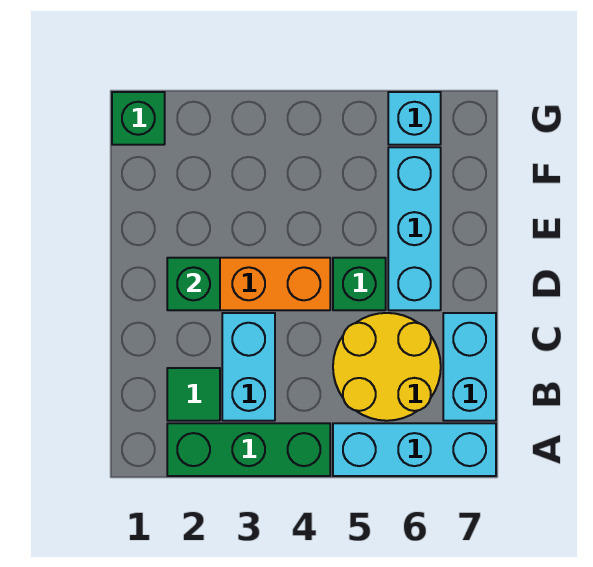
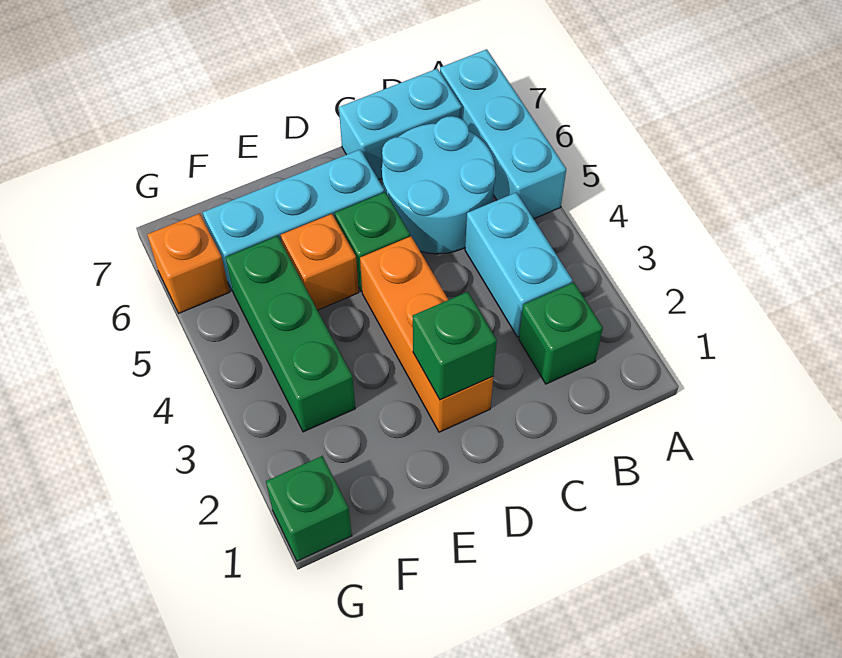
green brick A2:A4 level 1 -> green brick F3:F5 level 1
green tile B2 level 1 -> green brick B2 level 1
cyan brick B3:C3 level 1 -> cyan brick B3:B4 level 1
yellow round brick B5:C6 level 1 -> cyan round brick B5:C6 level 1
none -> orange brick E5 level 1
cyan brick G6 level 1 -> orange brick G6 level 1

